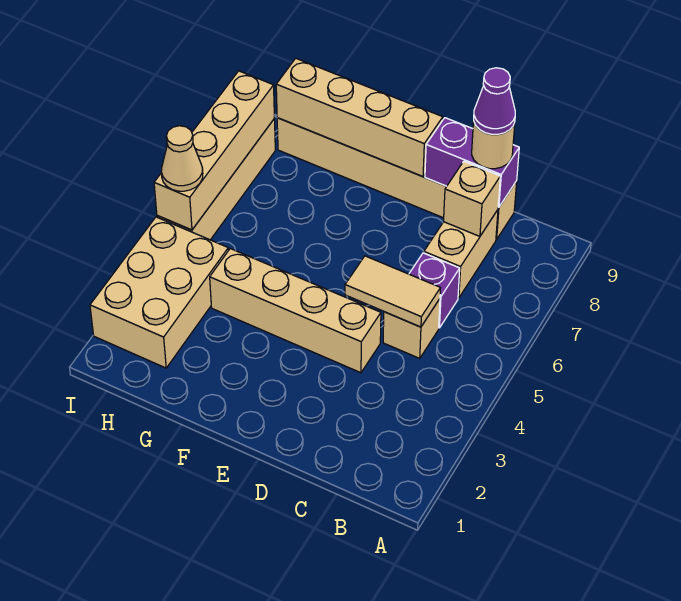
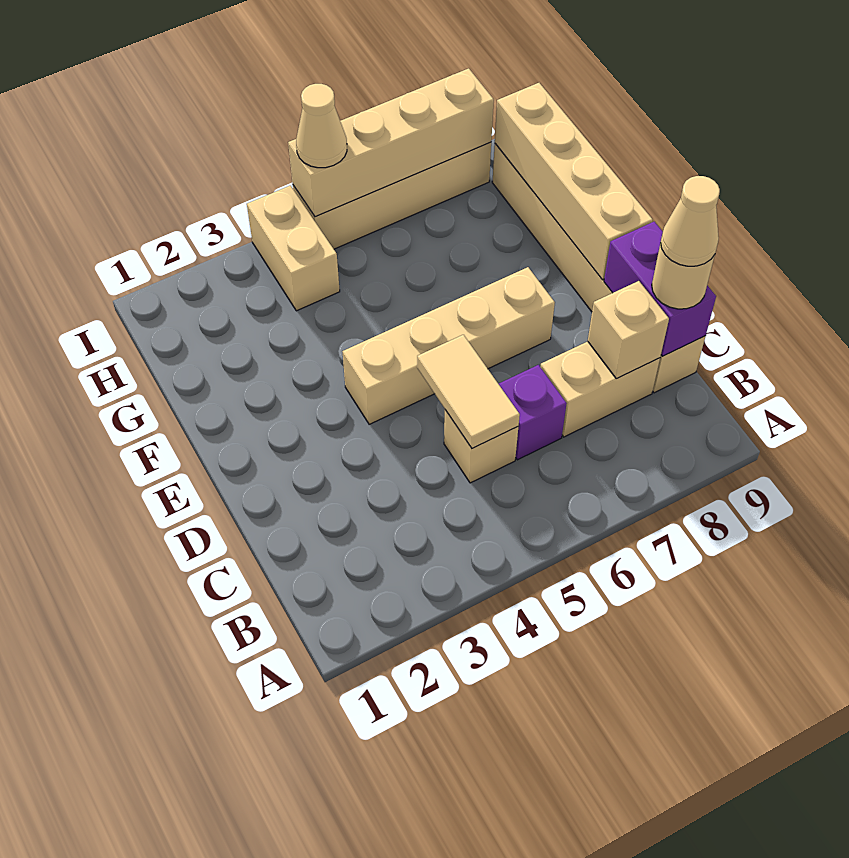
purple cone C9 level 4 -> tan cone C9 level 4
tan brick D4:G4 level 1 -> tan brick E4:E7 level 1
tan brick H2:I4 level 1 -> tan brick H4:I4 level 1

